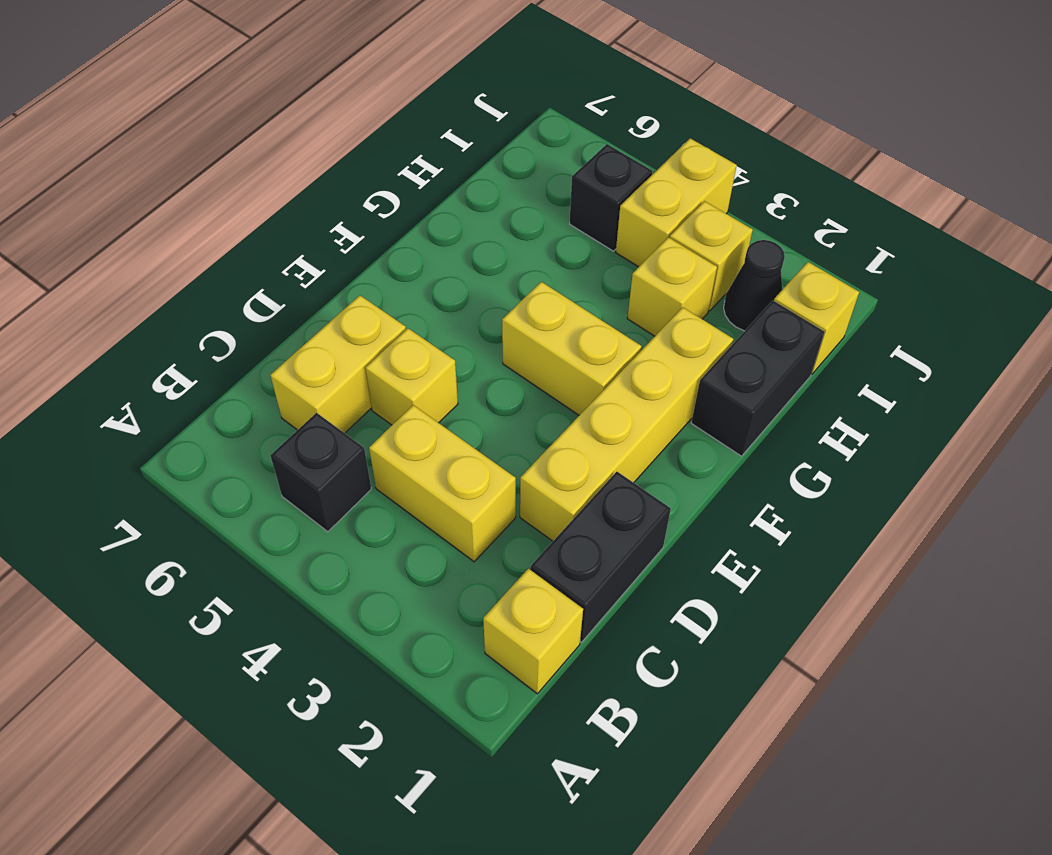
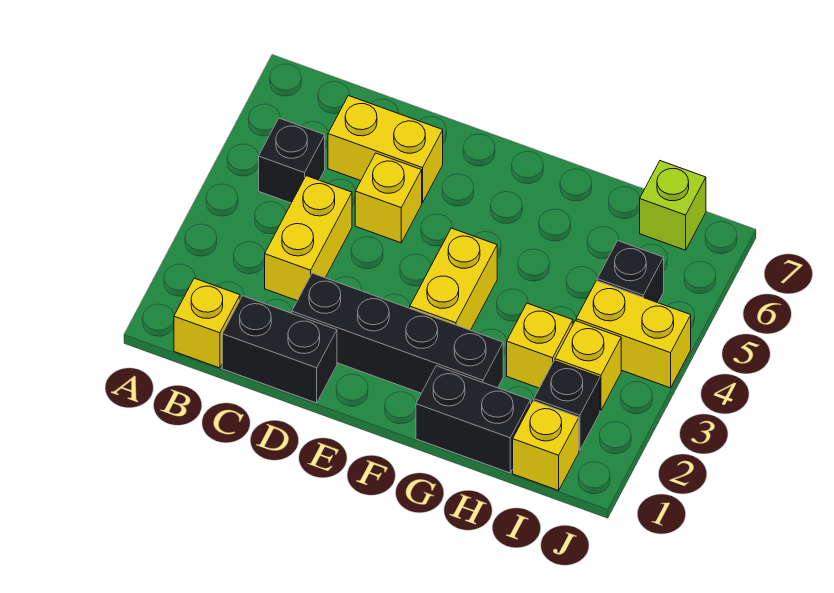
yellow brick D2:G2 level 1 -> black brick D2:G2 level 1
black cone I2 level 1 -> black brick I2 level 1
none -> lime brick I7 level 1

